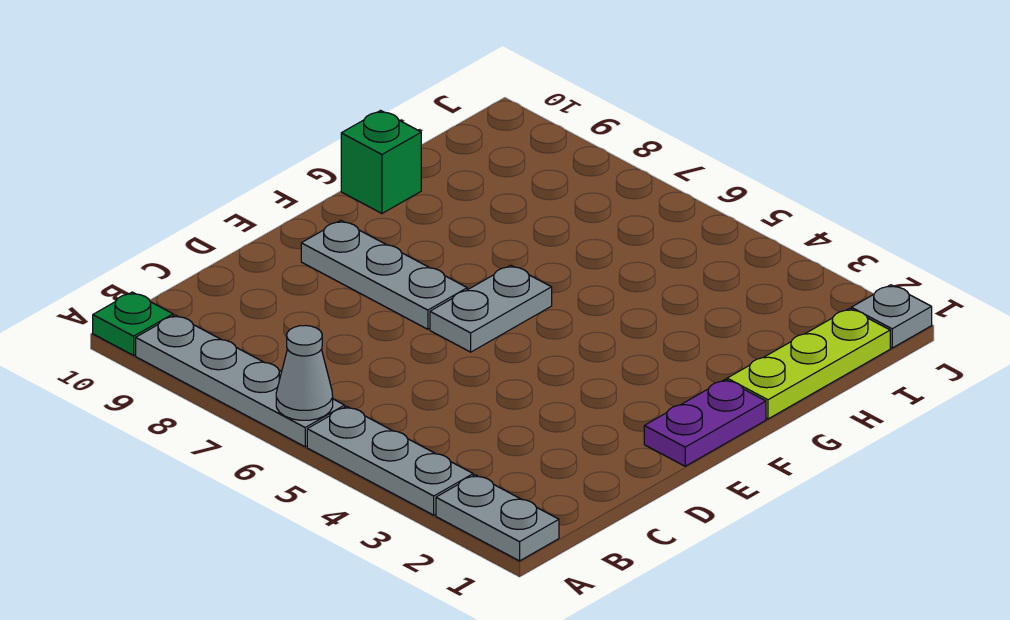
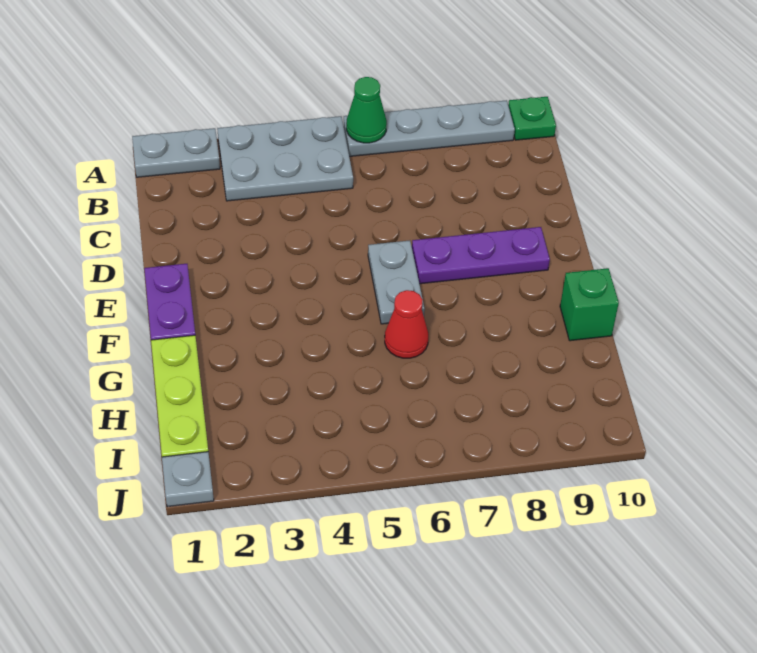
grey plate A3:A5 level 1 -> grey plate A3:B5 level 1
grey cone A6 level 2 -> green cone A6 level 2
grey plate E7:E9 level 1 -> purple plate E7:E9 level 1
none -> red cone G6 level 1

